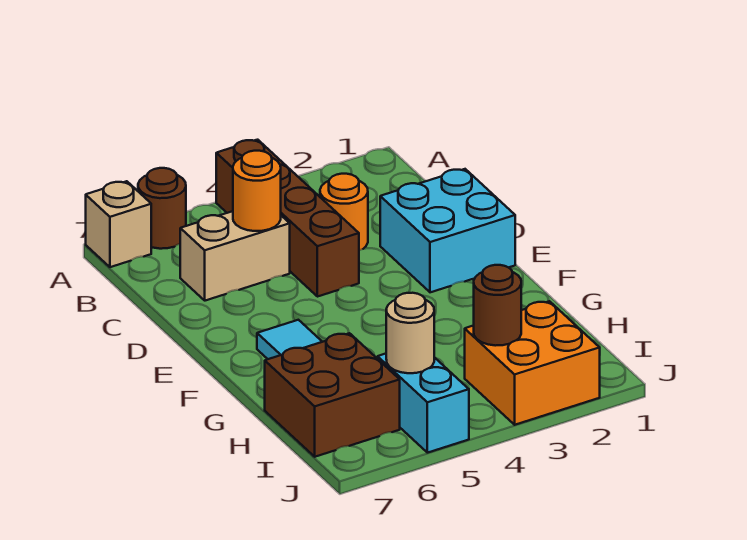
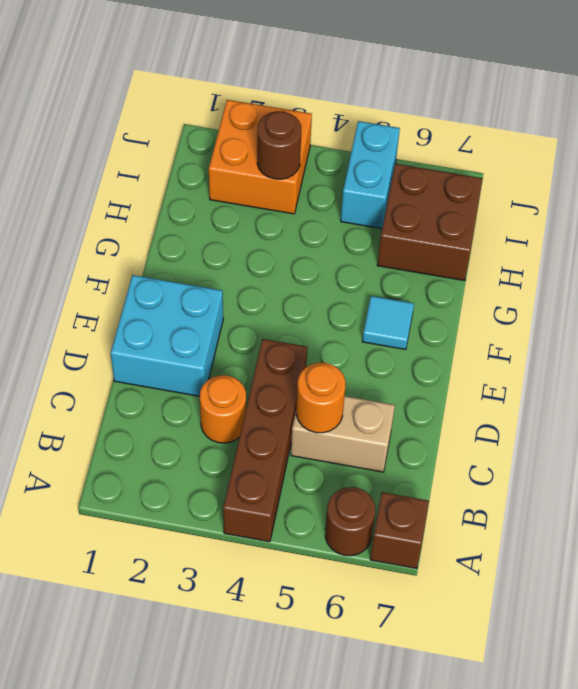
tan brick A7 level 1 -> brown brick A7 level 1
tan round brick I5 level 2 -> none

